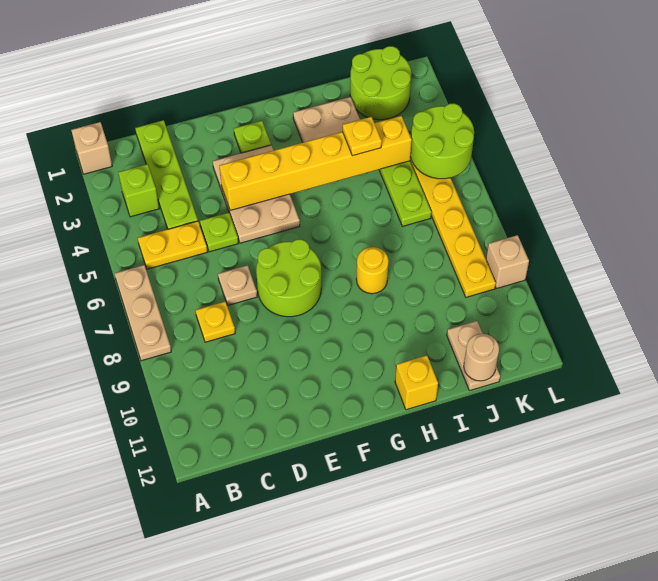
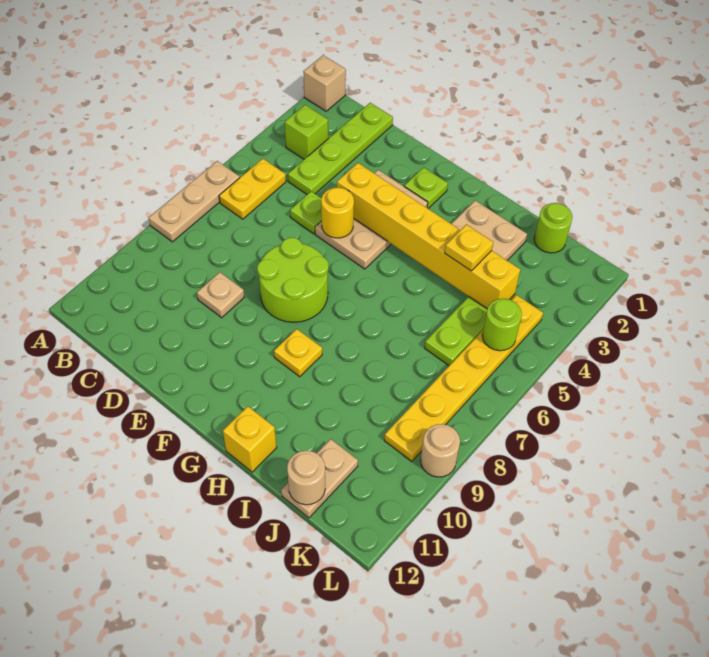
yellow plate B5:C5 level 1 -> yellow plate B5:B6 level 1
yellow plate C8 level 1 -> yellow plate G9 level 1
tan plate D7 level 1 -> tan plate D9 level 1
yellow round brick H8 level 1 -> yellow round brick E5 level 2
lime round brick J1:K2 level 1 -> lime round brick J1 level 1
lime round brick K4:L5 level 2 -> lime round brick K5 level 2
tan brick L9 level 1 -> tan round brick L9 level 1

